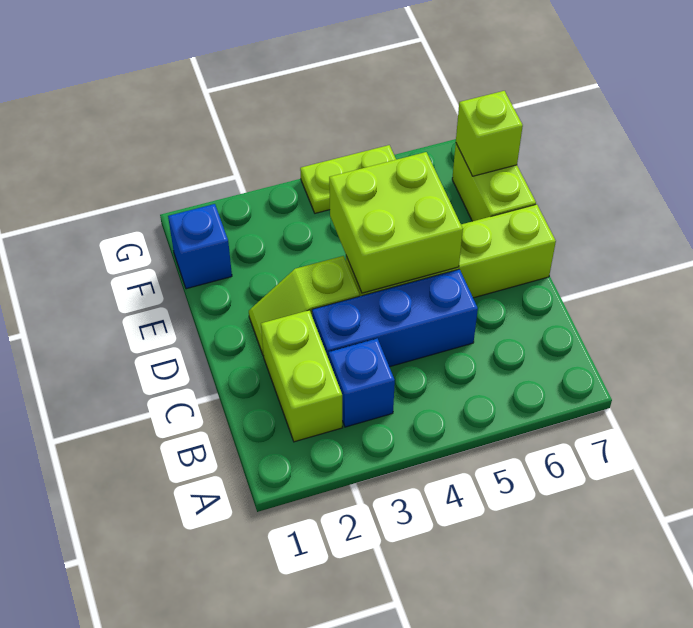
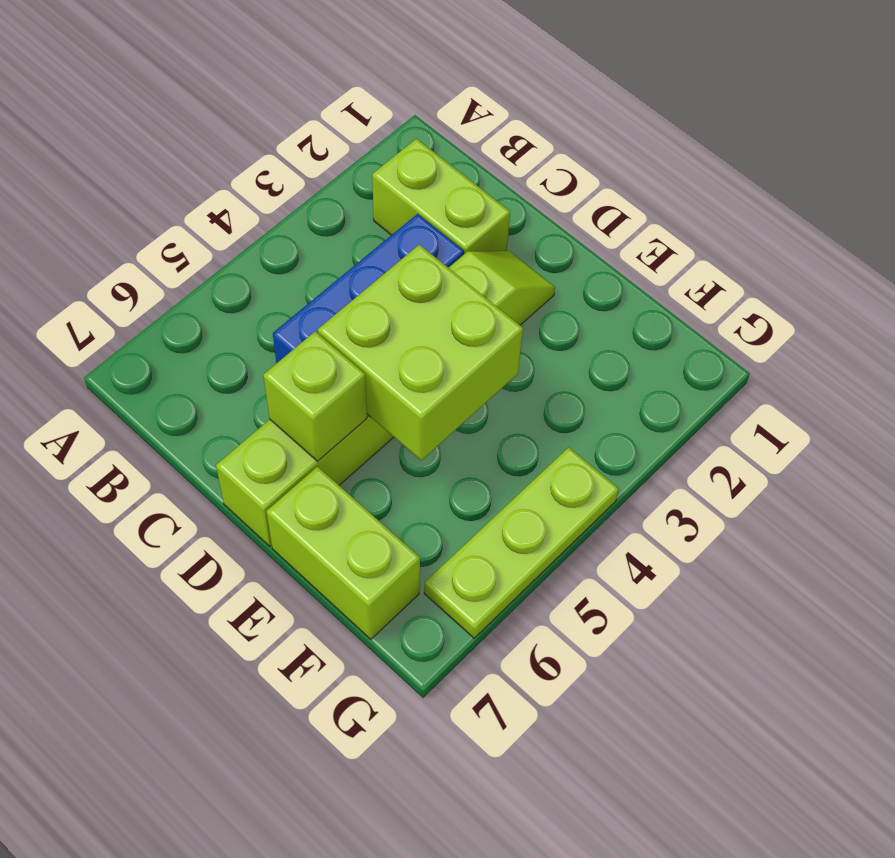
blue brick B3 level 1 -> none
blue brick F1 level 1 -> none
lime brick F7 level 2 -> lime brick D6 level 2
lime plate G4:G5 level 1 -> lime plate G4:G6 level 1

